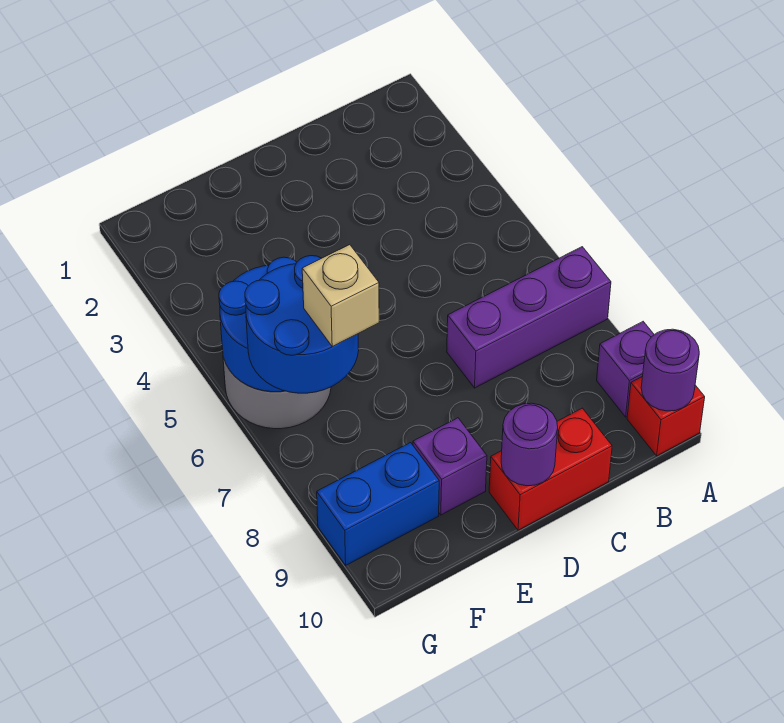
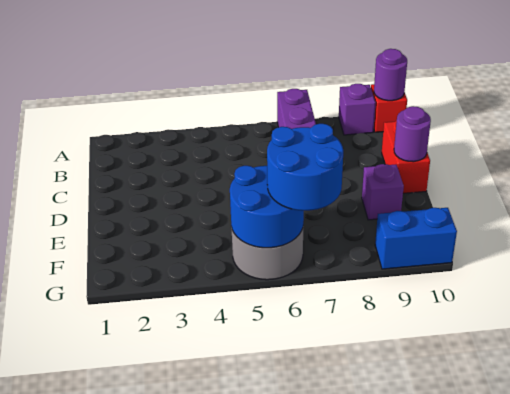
tan brick F7 level 4 -> none
blue brick F9:G9 level 1 -> blue brick G9:G10 level 1

